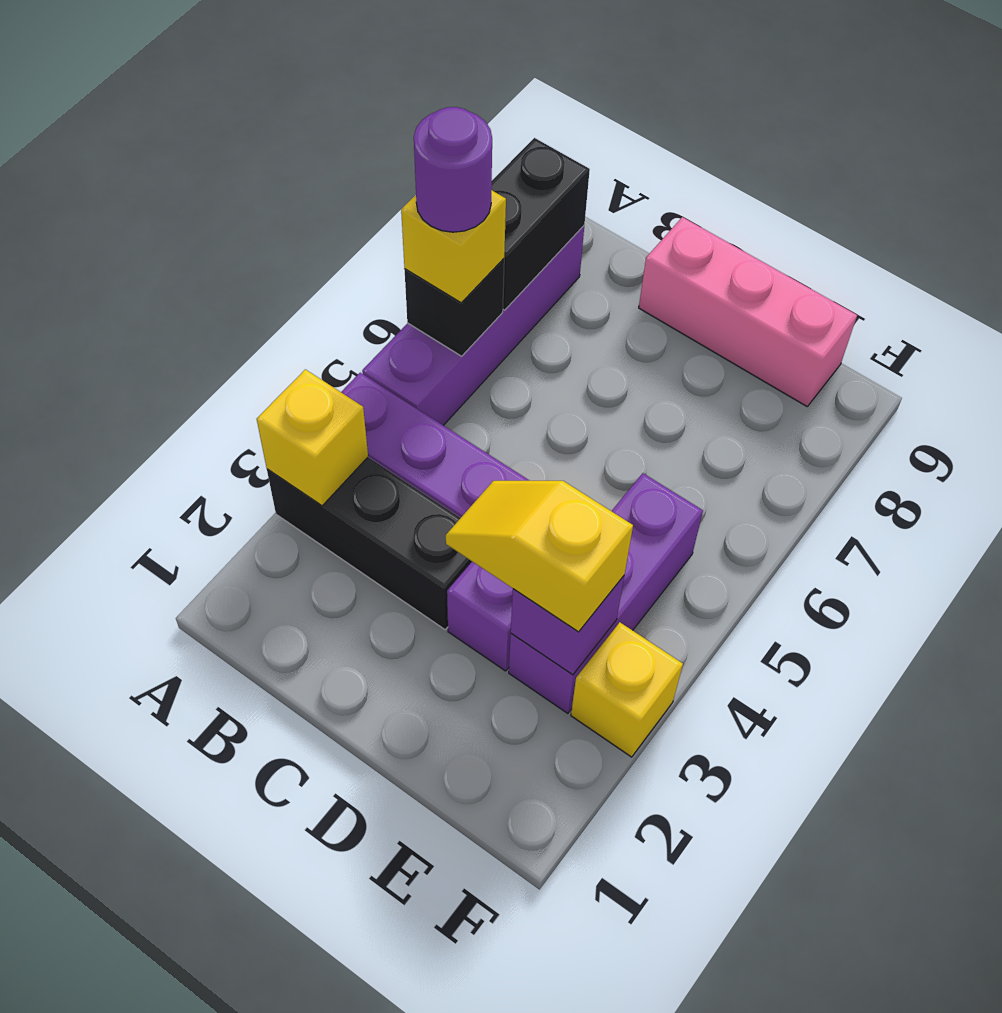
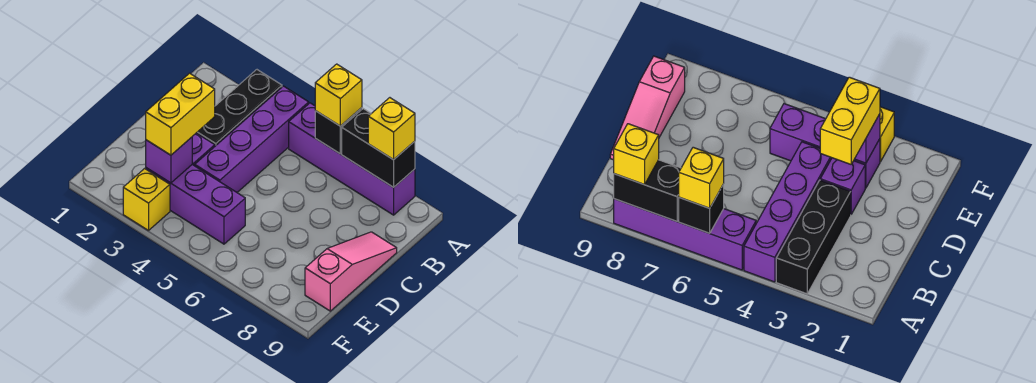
yellow brick A3 level 2 -> yellow brick A8 level 3
purple round brick A6 level 4 -> none
pink brick C9:E9 level 1 -> pink slope C9:E9 level 1 top E
yellow slope D3:E3 level 3 top E -> yellow brick D3:E3 level 3

